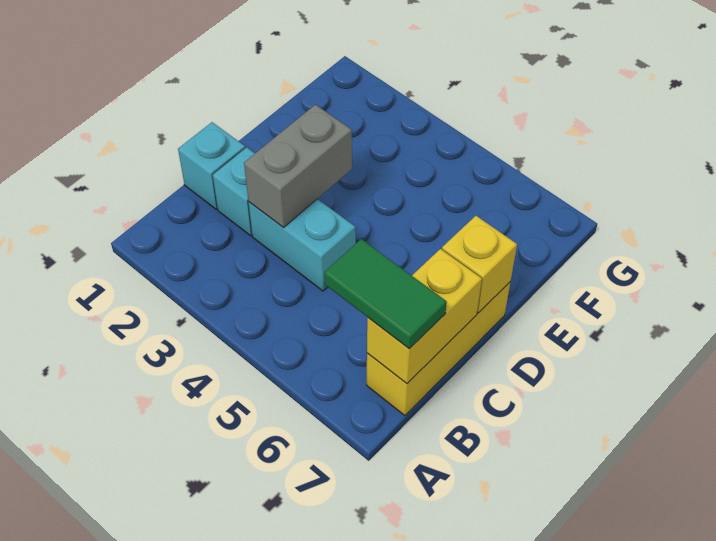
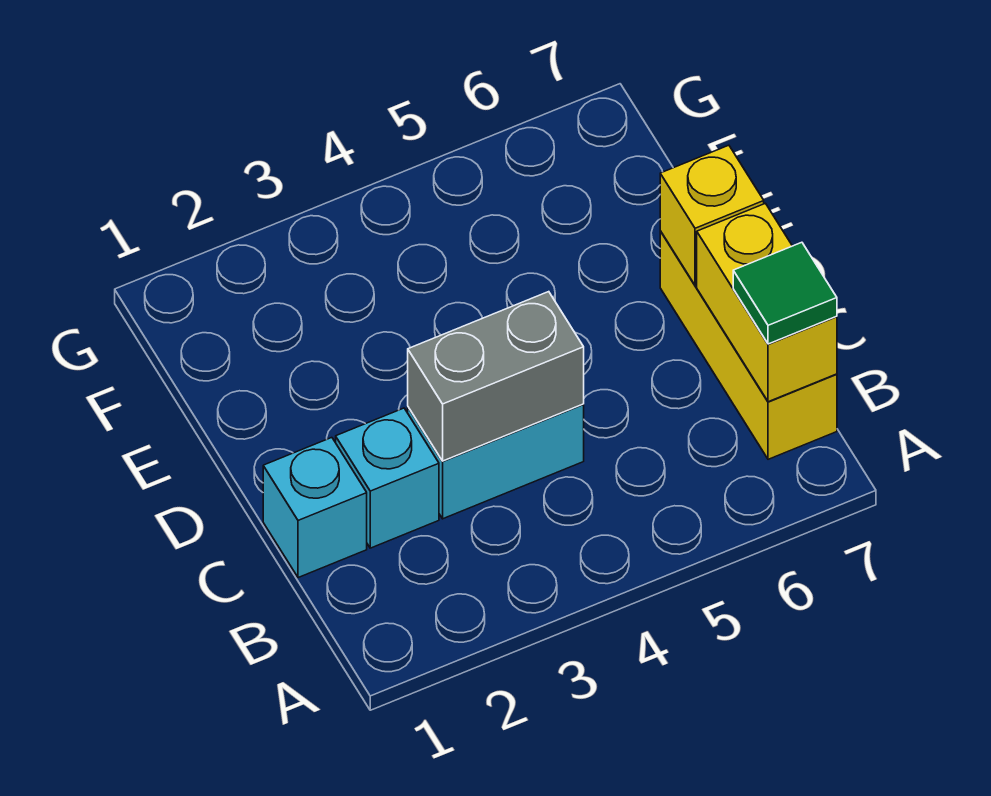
green tile B6:B7 level 3 -> green tile B7 level 3
grey brick C3:D3 level 2 -> grey brick C3:C4 level 2

